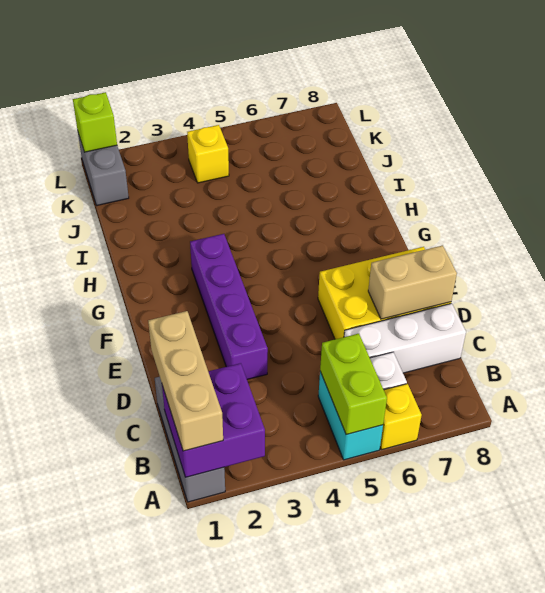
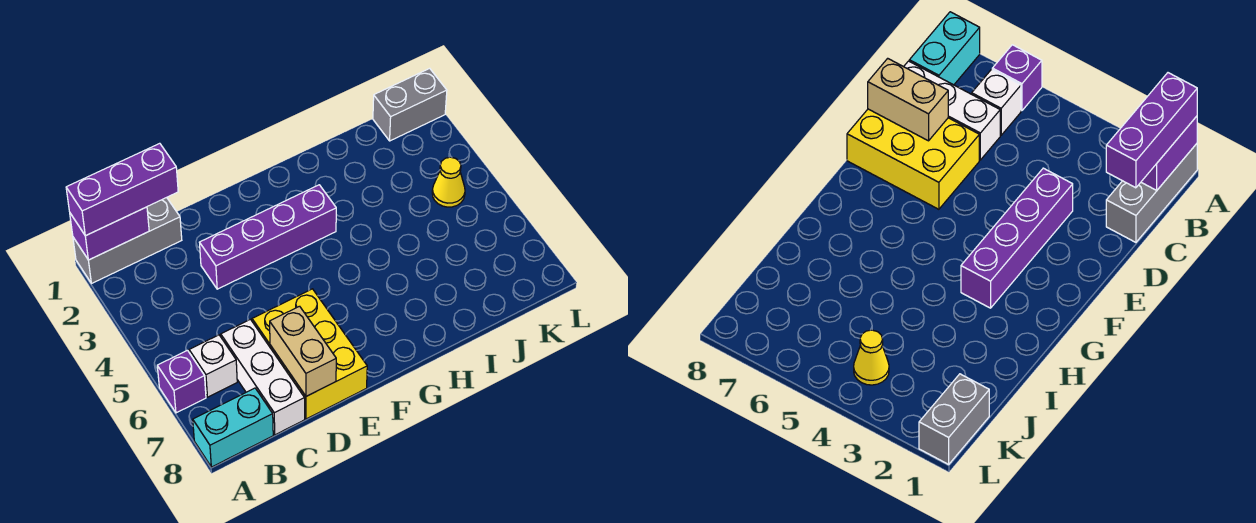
purple brick A1:B2 level 2 -> purple brick A1:B1 level 2
tan brick A1:C1 level 3 -> purple brick A1:C1 level 3
cyan brick A5:B5 level 1 -> cyan brick A8:B8 level 1
lime brick A5:B5 level 2 -> none
yellow brick A6 level 1 -> purple brick A6 level 1
yellow brick K4 level 1 -> yellow cone K4 level 1
lime brick L1 level 2 -> none

